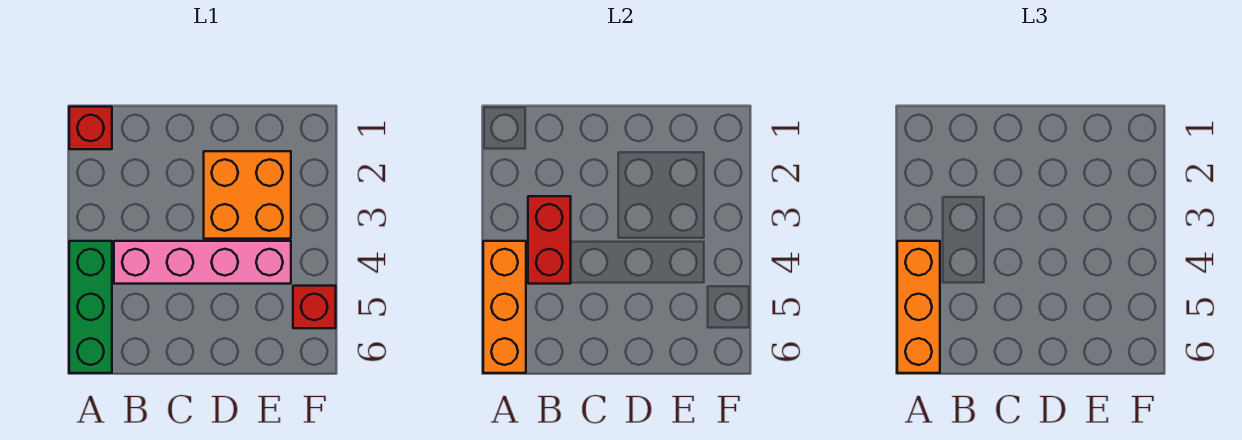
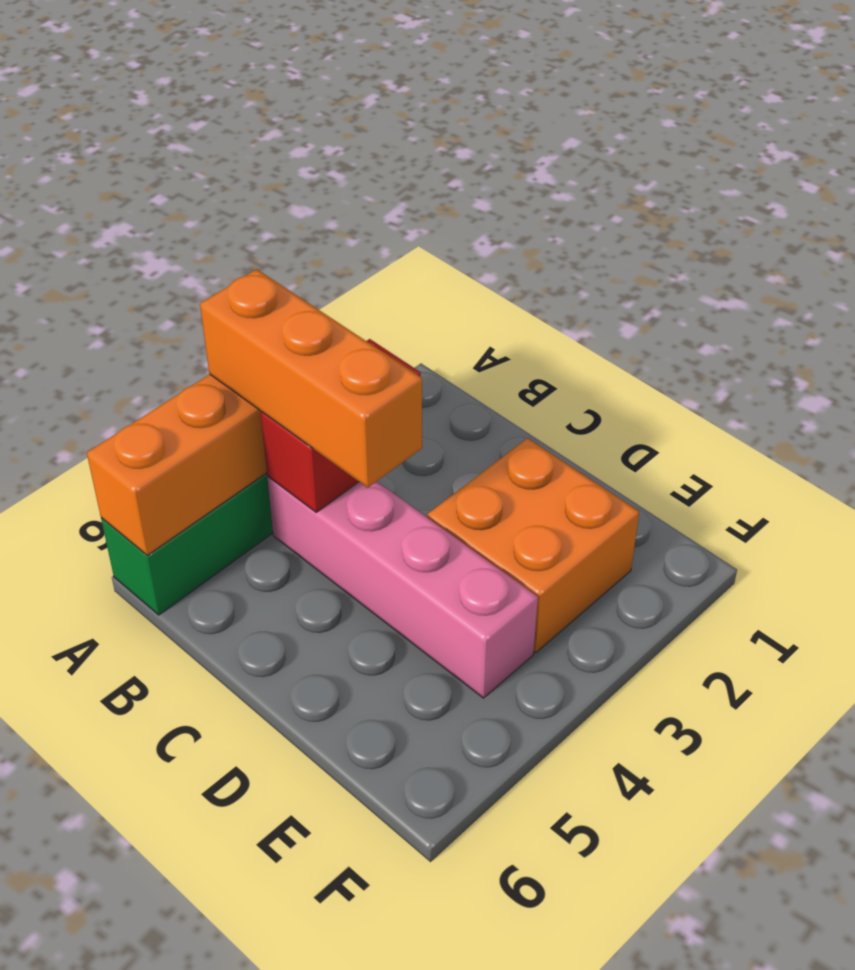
red brick A1 level 1 -> none
orange brick A4:A6 level 3 -> orange brick A4:C4 level 3
red brick F5 level 1 -> none

